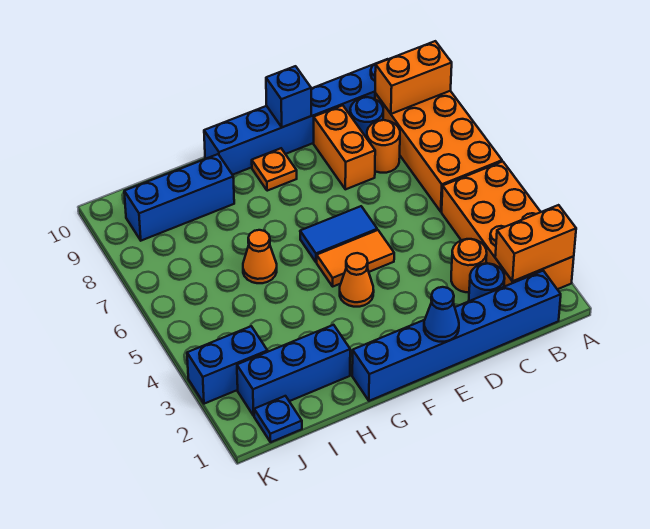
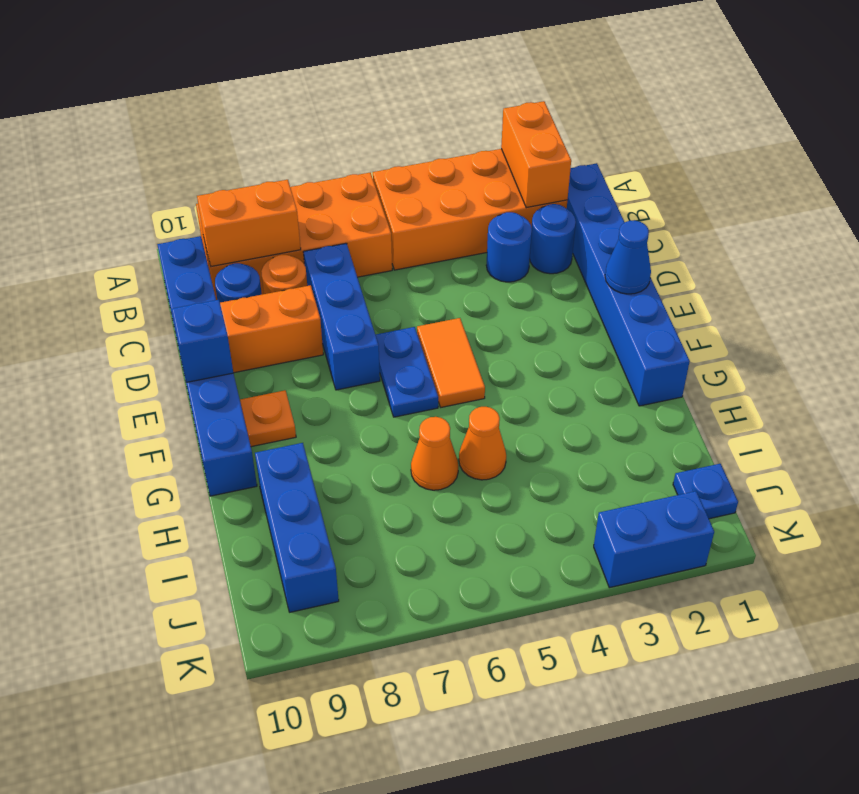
orange brick A9:B9 level 2 -> orange brick B8:B9 level 2
orange round brick C3 level 1 -> blue round brick C3 level 1
blue tile E6:F6 level 1 -> blue plate E6:F6 level 1
orange cone F4 level 1 -> orange cone H5 level 1
blue brick H2:J2 level 1 -> blue brick C7:E7 level 1
blue brick J3:K3 level 1 -> blue brick K2:K3 level 1

